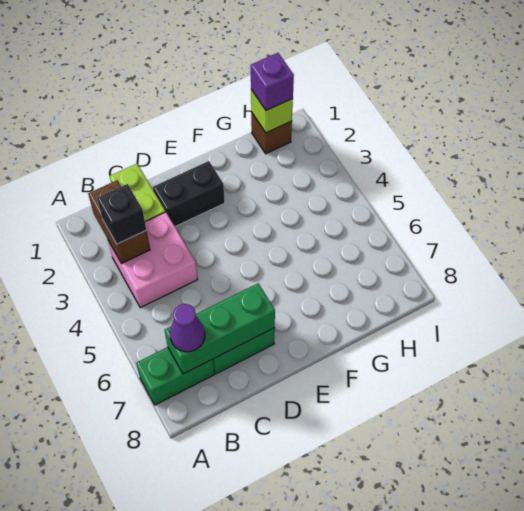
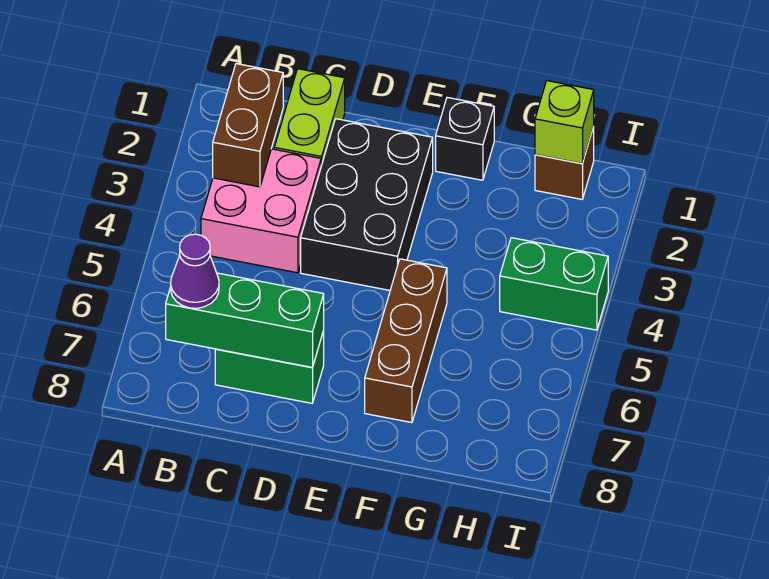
green brick A7:B7 level 1 -> green brick H4:I4 level 1
black brick B3 level 3 -> black brick F1 level 1
black brick D2:E2 level 1 -> black brick D2:E4 level 1
none -> brown brick F5:F7 level 1
purple brick H1 level 3 -> none

